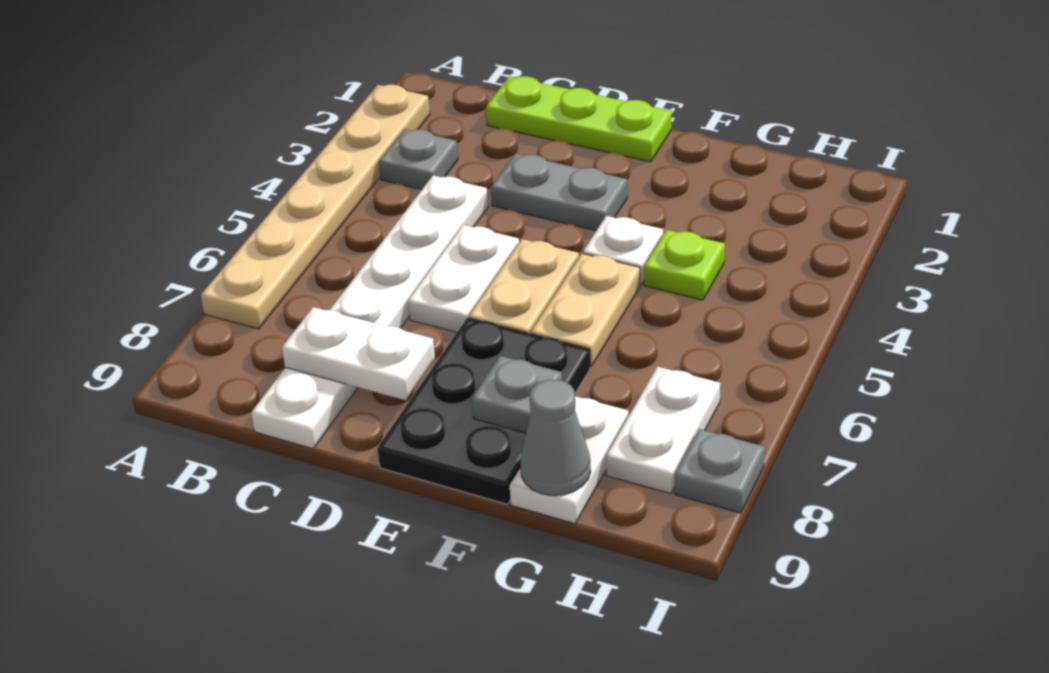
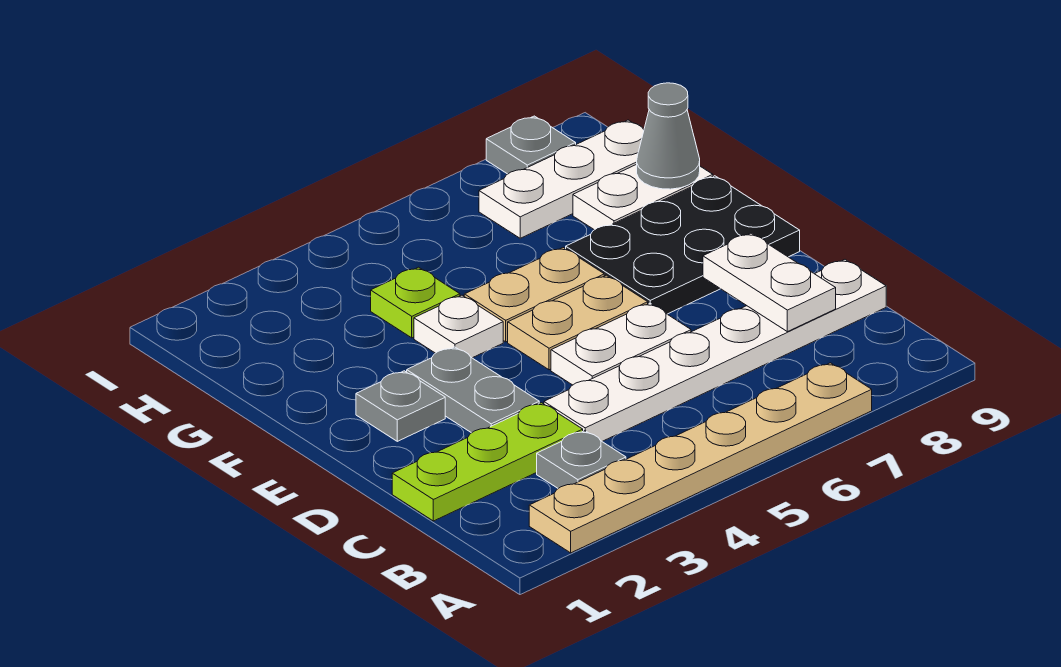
lime plate C1:E1 level 1 -> lime plate C1:C3 level 1
grey plate F8 level 2 -> grey plate E2 level 1
white plate H7:H8 level 1 -> white plate H7:H9 level 1

